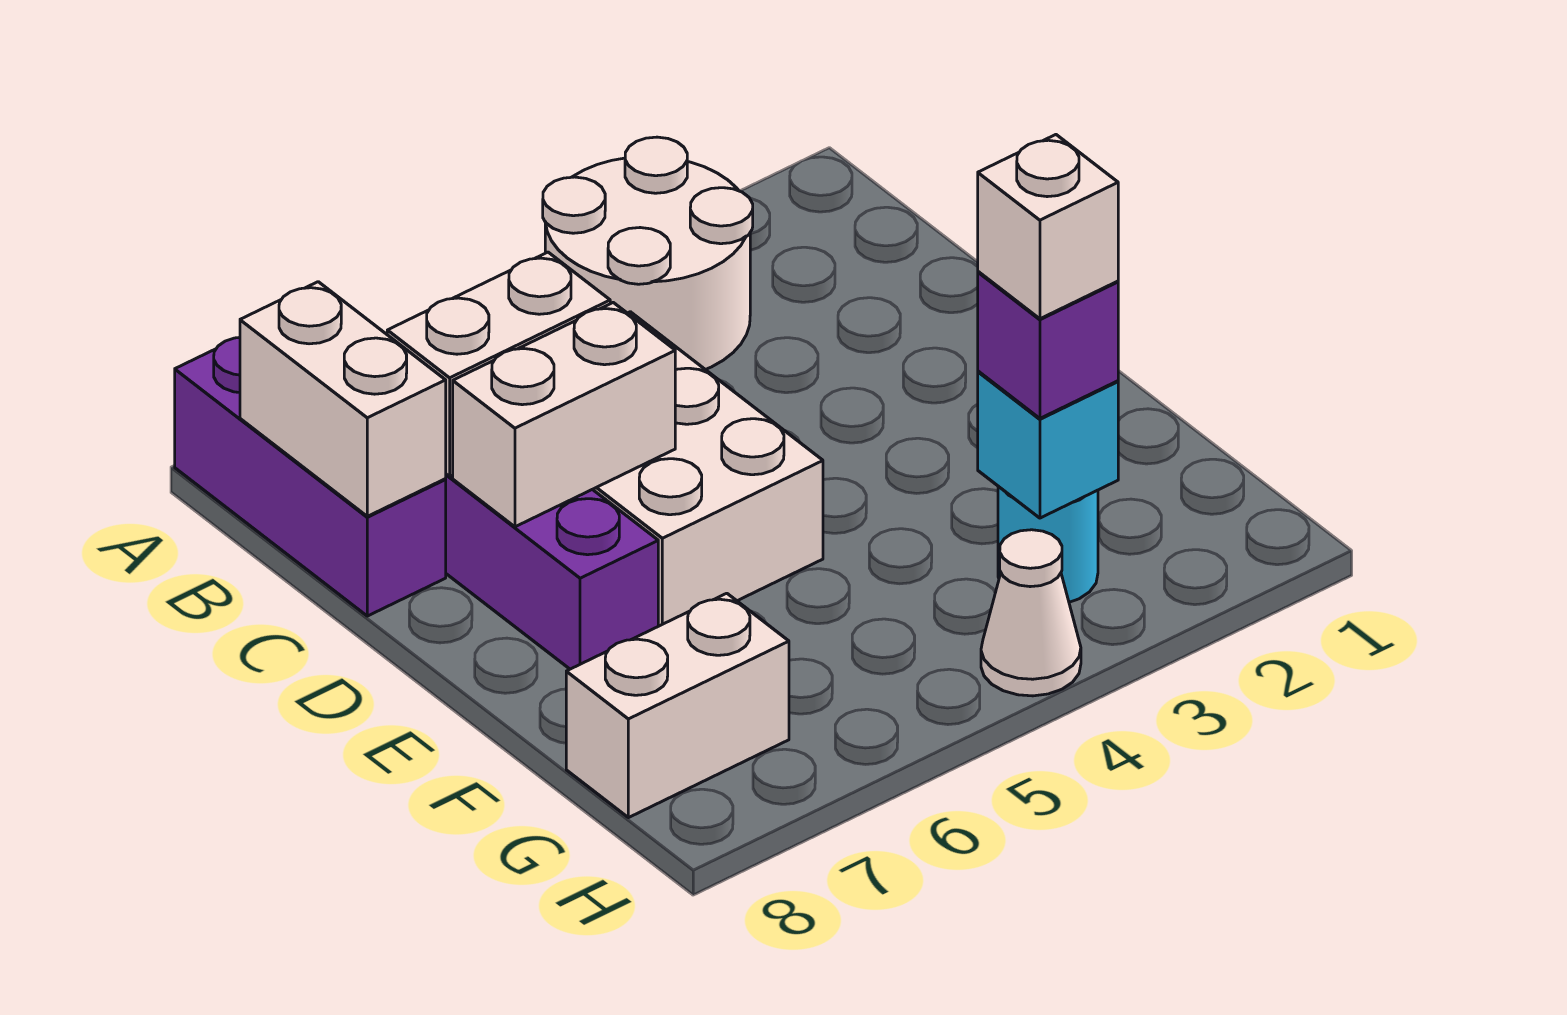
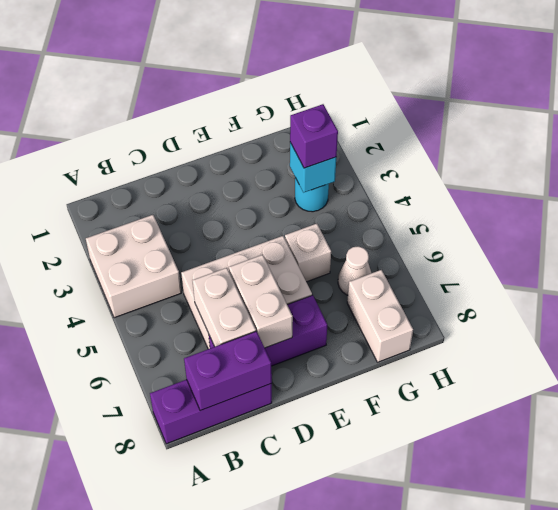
white round brick A3:B4 level 1 -> white brick A3:B4 level 1
white brick B8:C8 level 2 -> purple brick B8:C8 level 2
white brick G3 level 4 -> white brick F5 level 1
white cone H4 level 1 -> white cone G6 level 1

